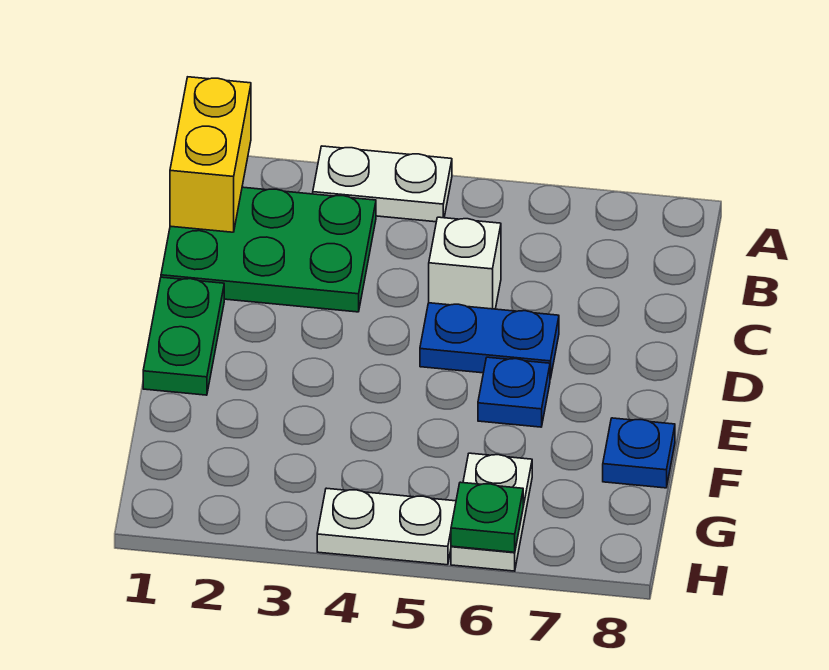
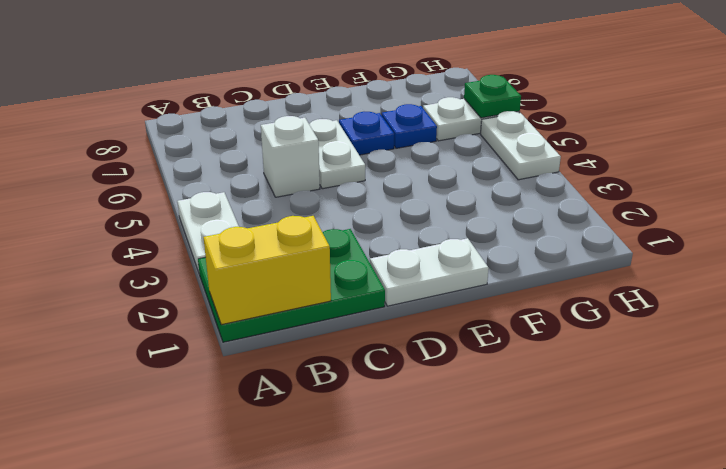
green plate B1:C3 level 1 -> green plate A1:C2 level 1
green plate D1:E1 level 1 -> white plate D1:E1 level 1
blue plate D5:D6 level 1 -> white plate D5:D6 level 1
blue plate F8 level 1 -> blue plate F6 level 1

